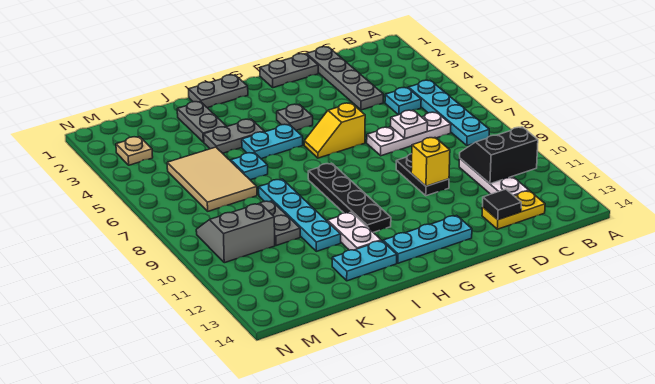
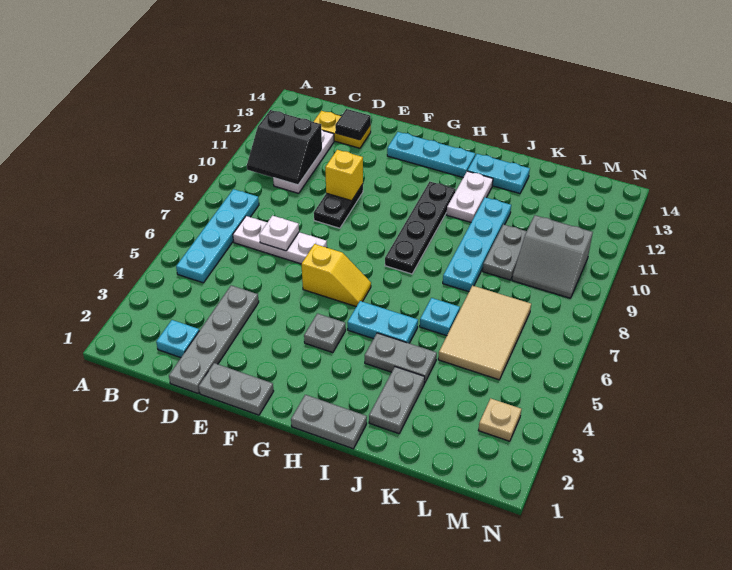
cyan plate C5 level 1 -> cyan plate C2 level 1

